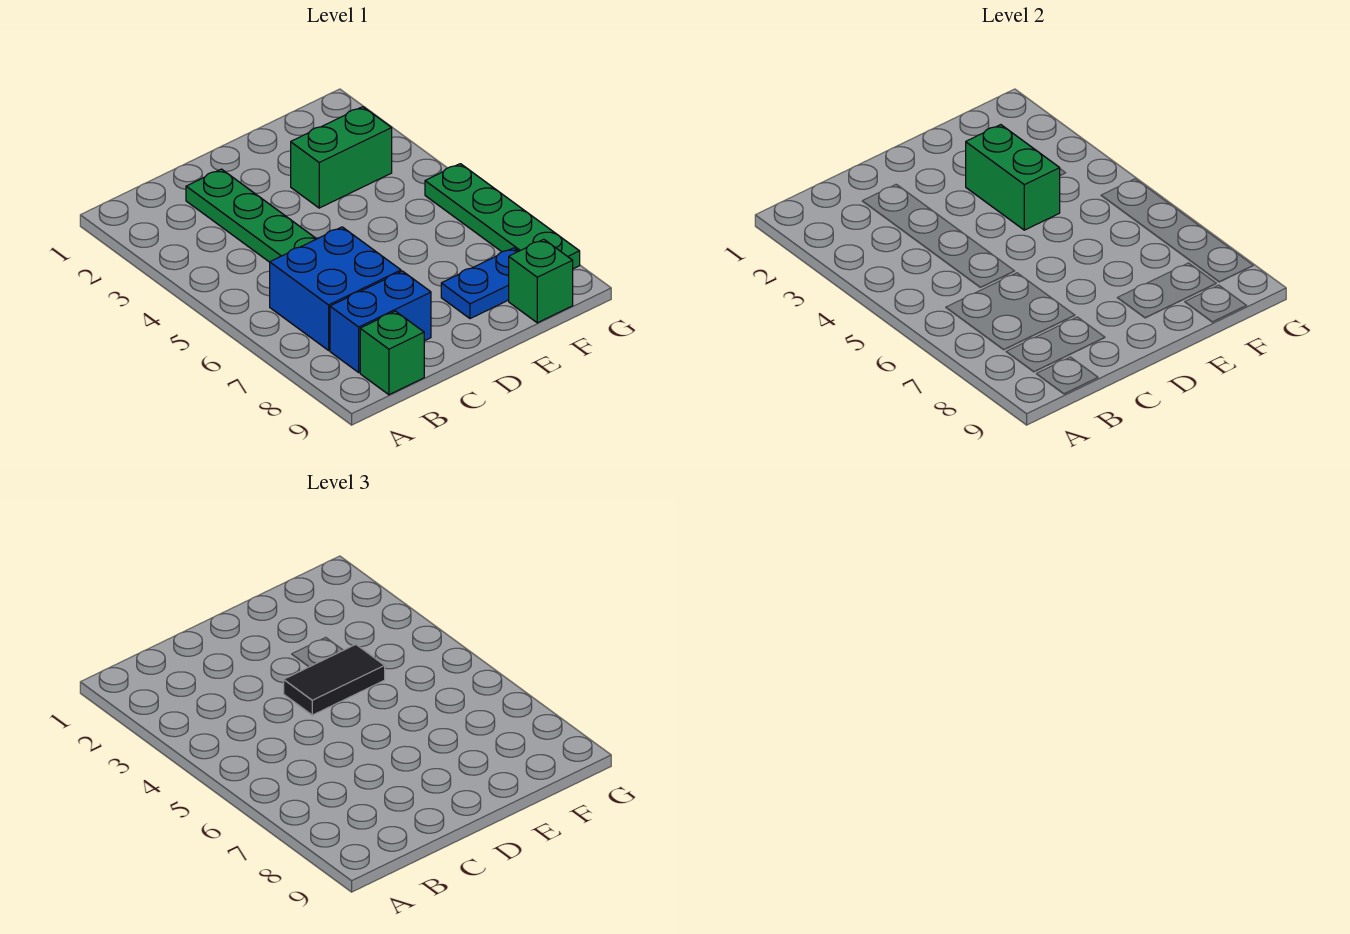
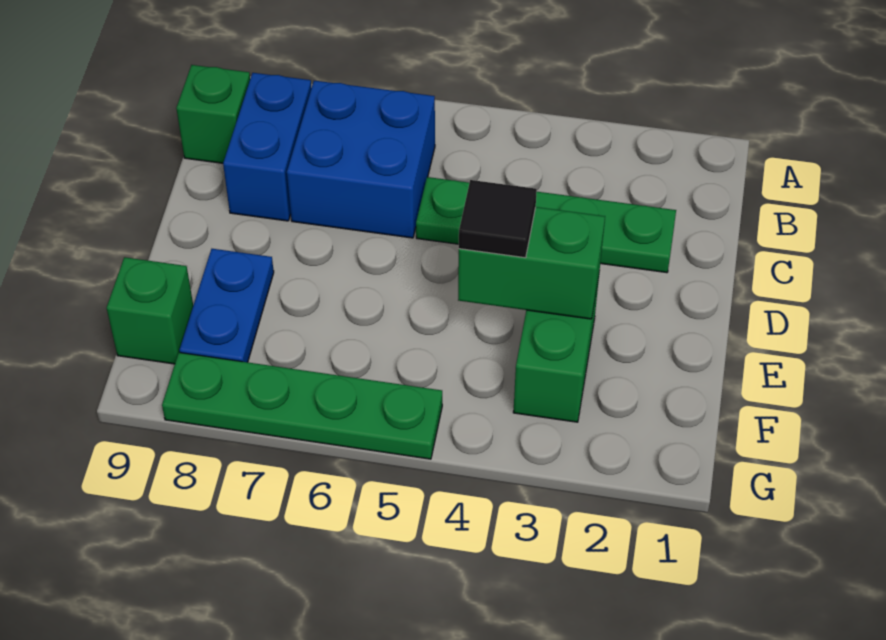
black tile D4:E4 level 3 -> black tile E4 level 3

